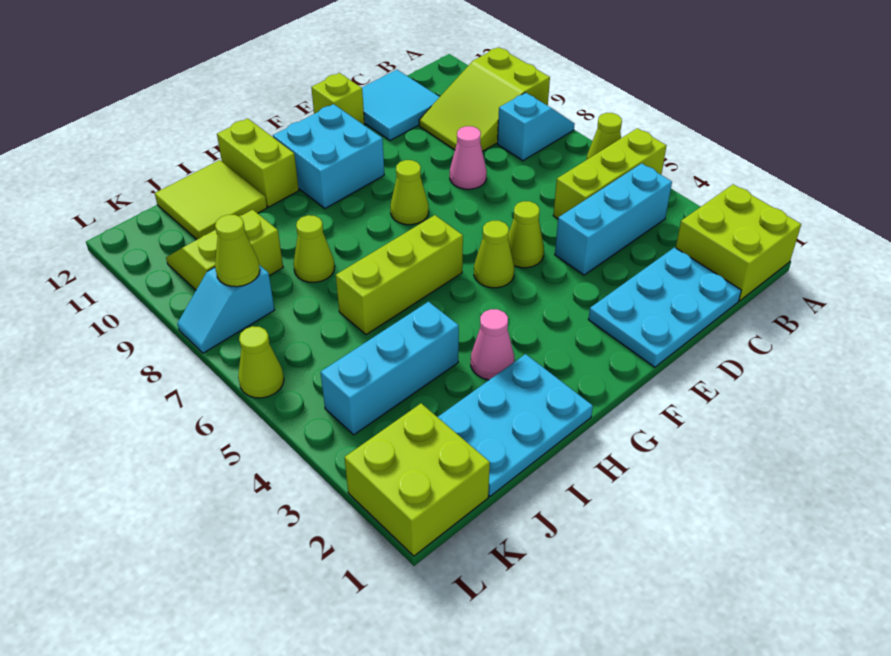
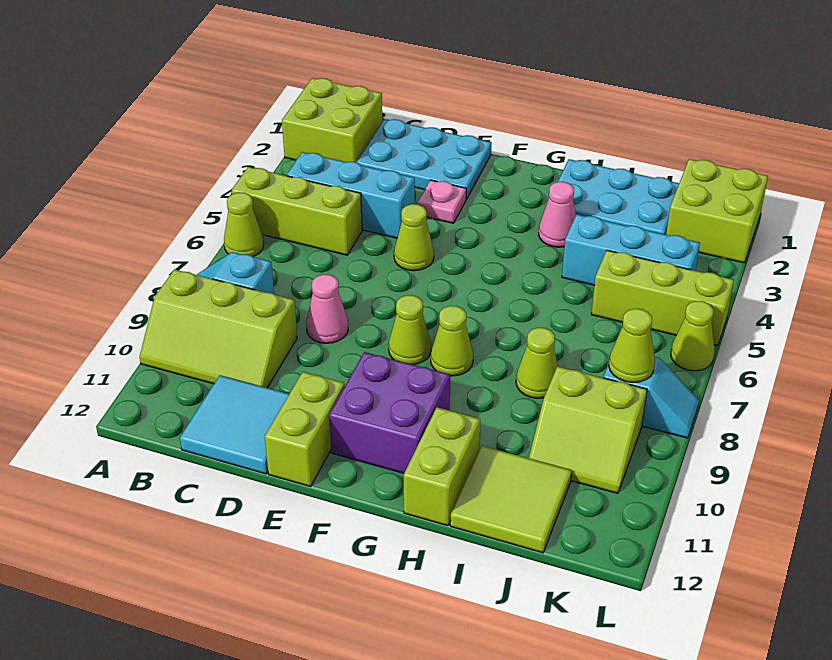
lime slope A9:C10 level 1 top A -> lime slope A9:C10 level 1 top 9
none -> pink plate E3 level 1
lime brick E12 level 1 -> lime brick E11:E12 level 1
lime cone F5 level 1 -> lime cone G8 level 1
cyan brick F10:G11 level 1 -> purple brick F10:G11 level 1
lime brick G6:I6 level 1 -> lime brick J5:L5 level 1

